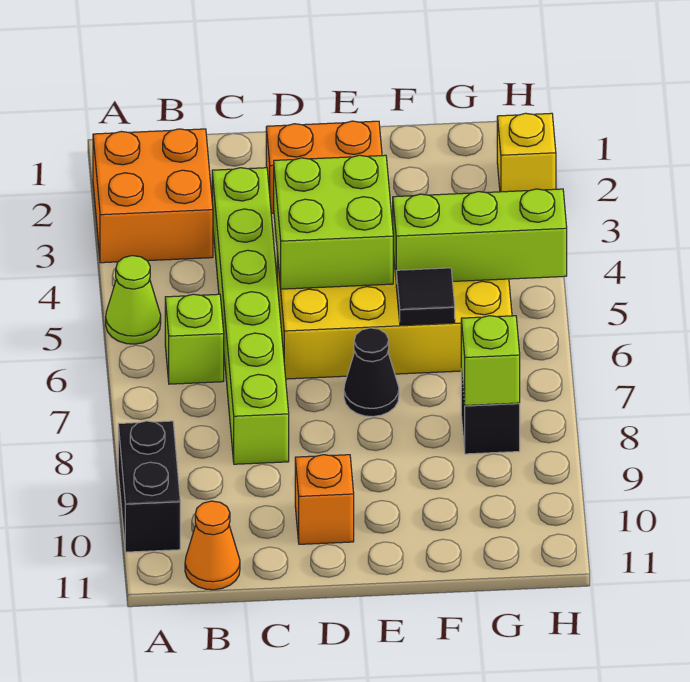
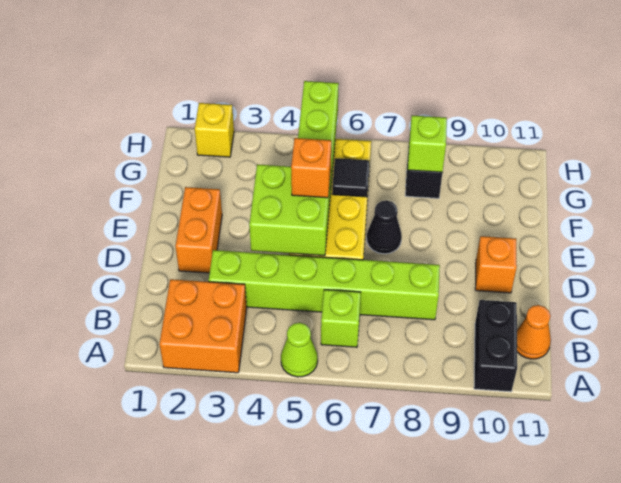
black brick A9:A10 level 1 -> black brick A10:B10 level 1
none -> orange brick E5 level 3

